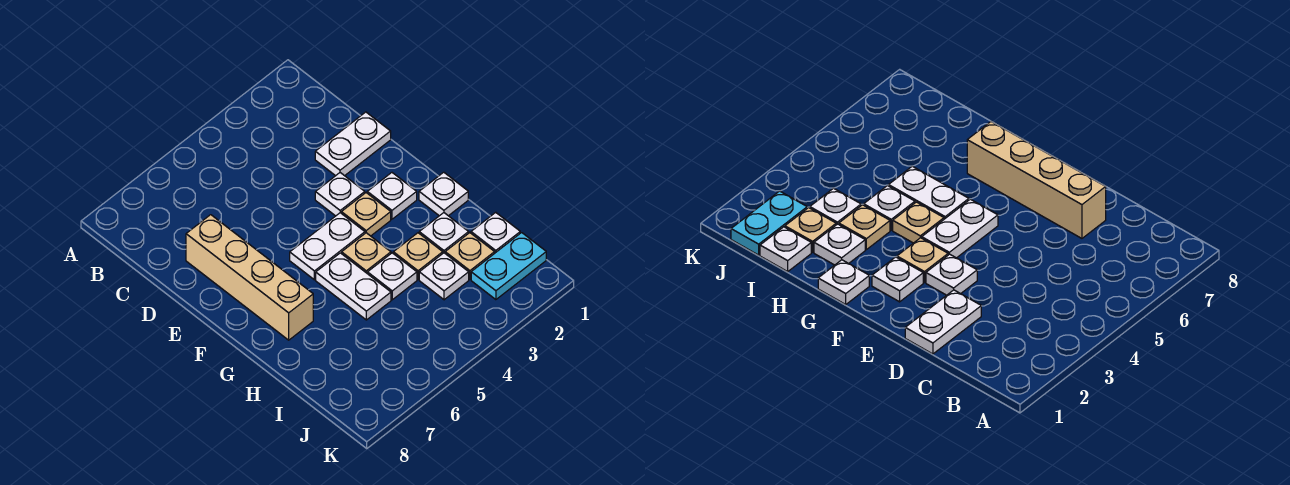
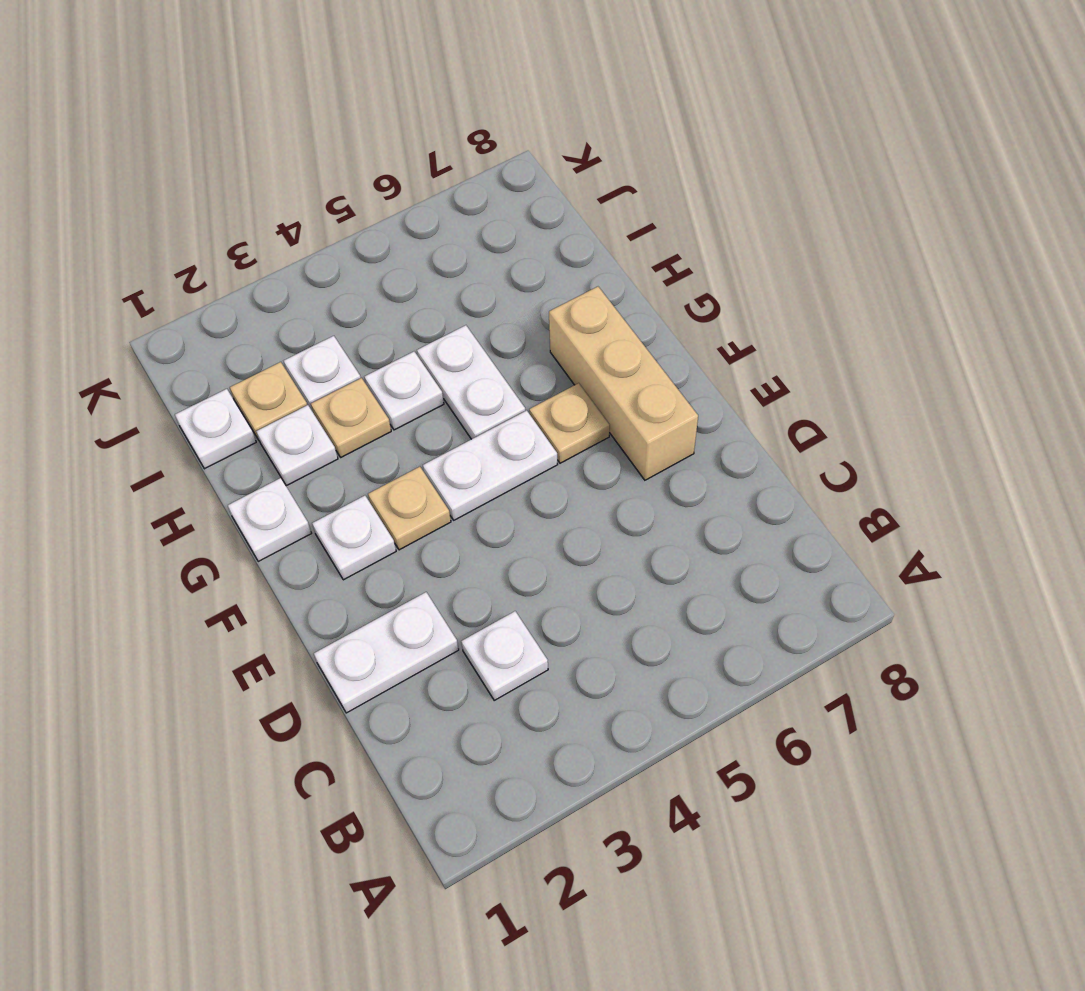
tan brick D7:G7 level 1 -> tan brick E7:G7 level 1
white plate E3 level 1 -> white plate C3 level 1
tan plate G4 level 1 -> tan plate F6 level 1
cyan plate J1:J2 level 1 -> none

